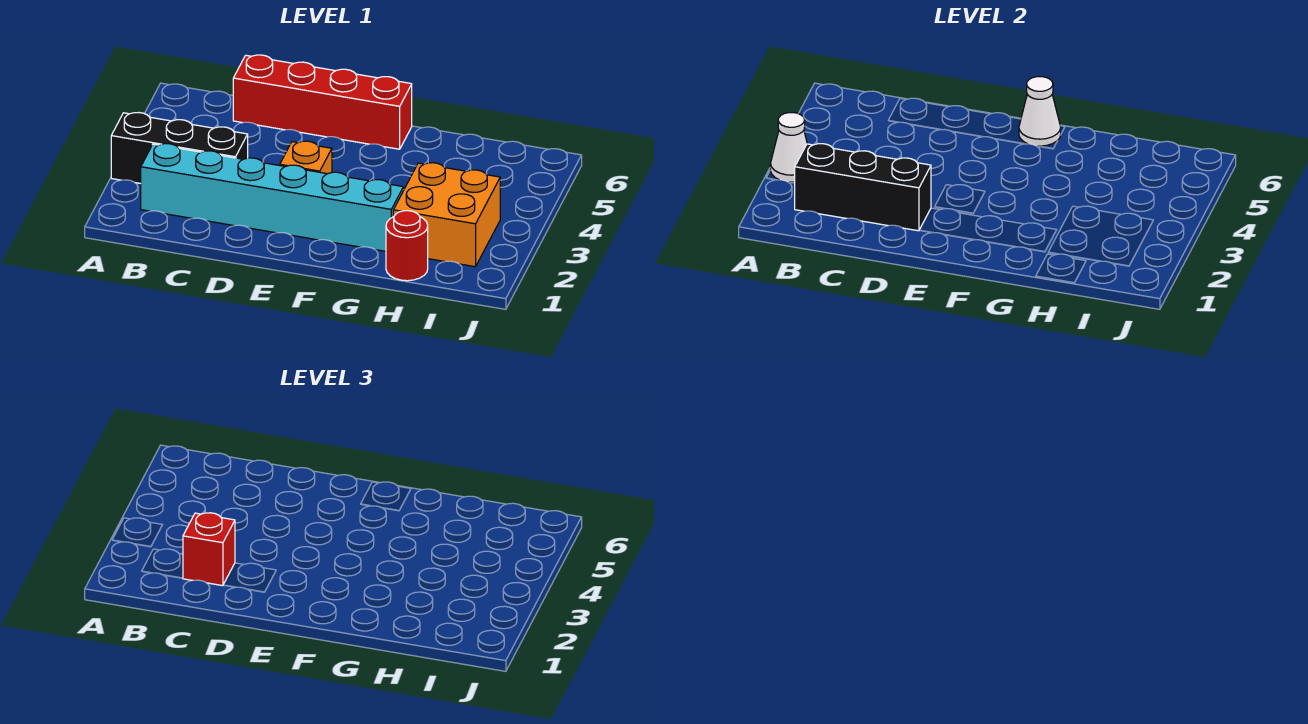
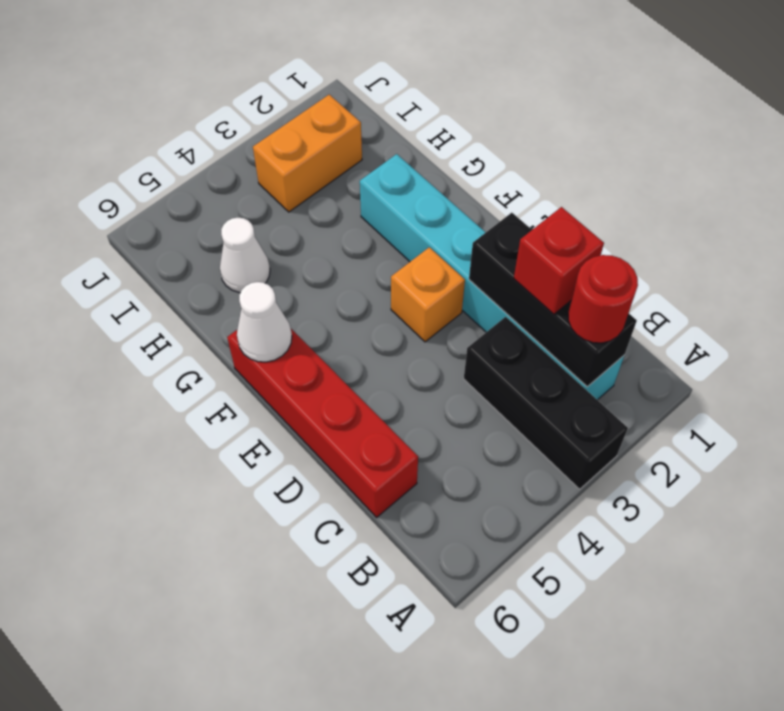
white cone A3 level 2 -> white cone H5 level 1
red round brick H1 level 1 -> red round brick B2 level 3
orange brick H2:I3 level 1 -> orange brick I2:I3 level 1

